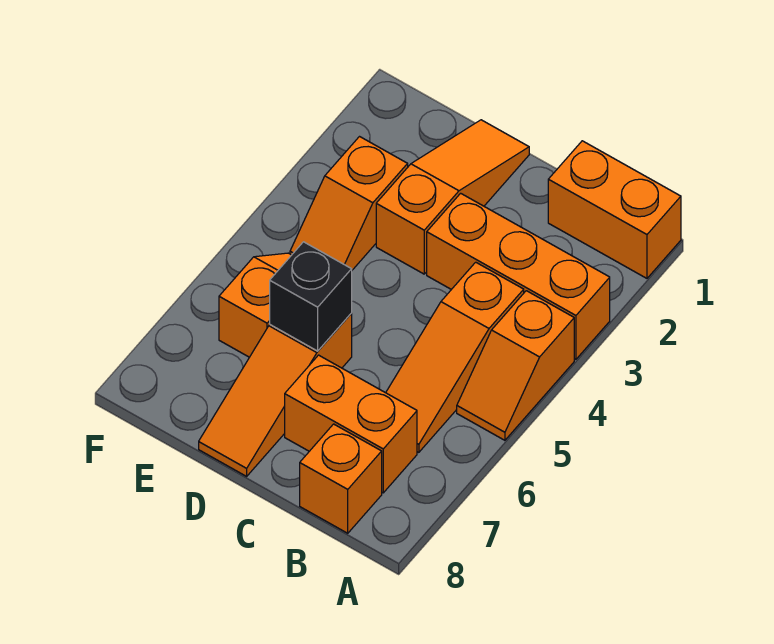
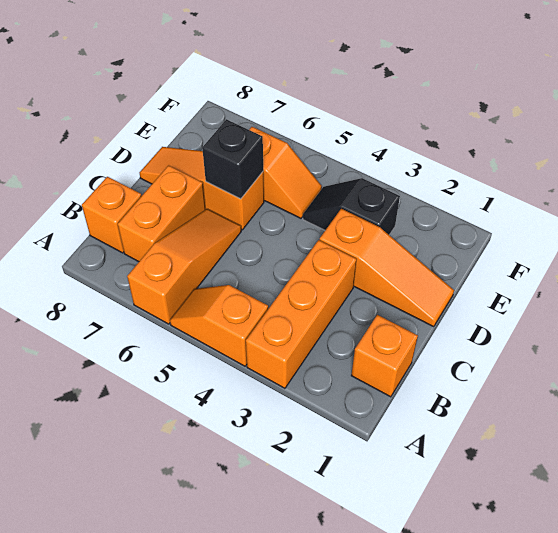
orange brick A1:B1 level 1 -> orange brick B1 level 1
orange slope B4:B6 level 1 top 4 -> orange slope A6:C6 level 1 top A
orange slope E3:E4 level 1 top 3 -> black slope E3:E4 level 1 top 3

